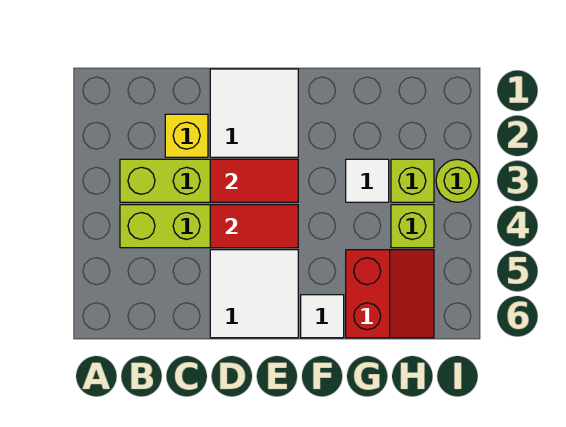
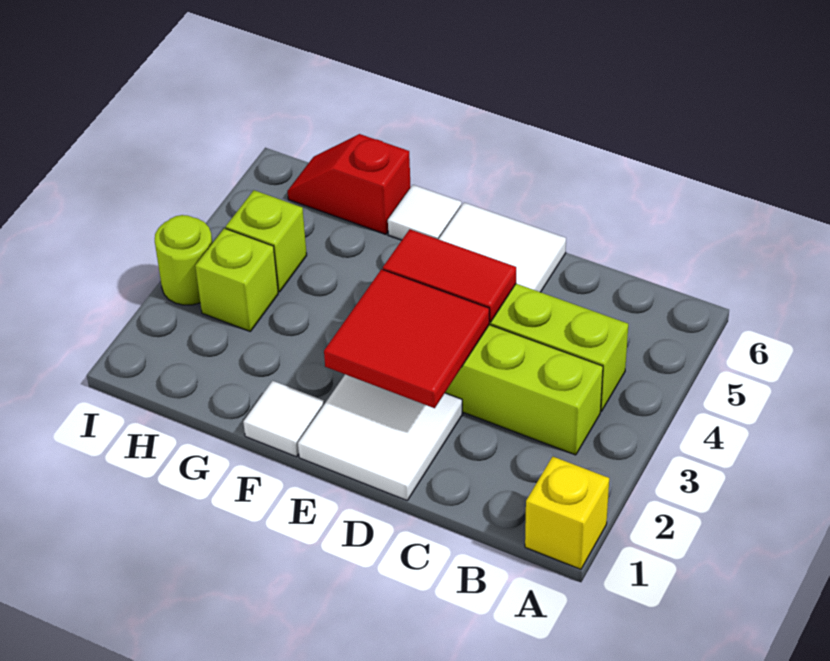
yellow brick C2 level 1 -> yellow brick A1 level 1
red tile D3:E3 level 2 -> red tile D2:E3 level 2
white tile G3 level 1 -> white tile F1 level 1
red slope G5:H6 level 1 top G -> red slope G6:H6 level 1 top G

